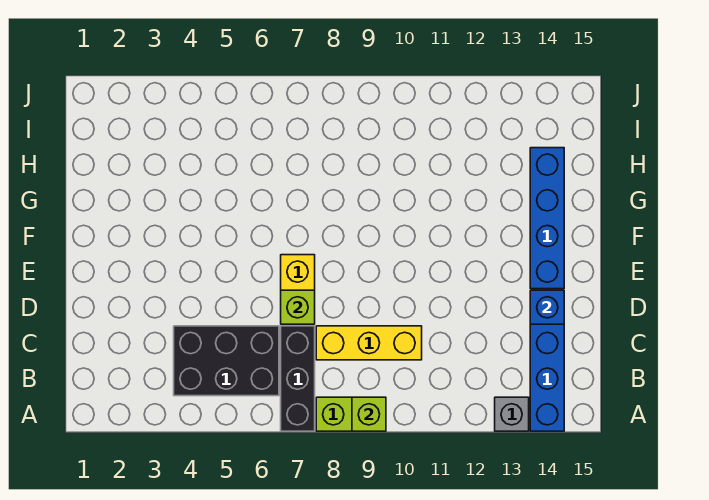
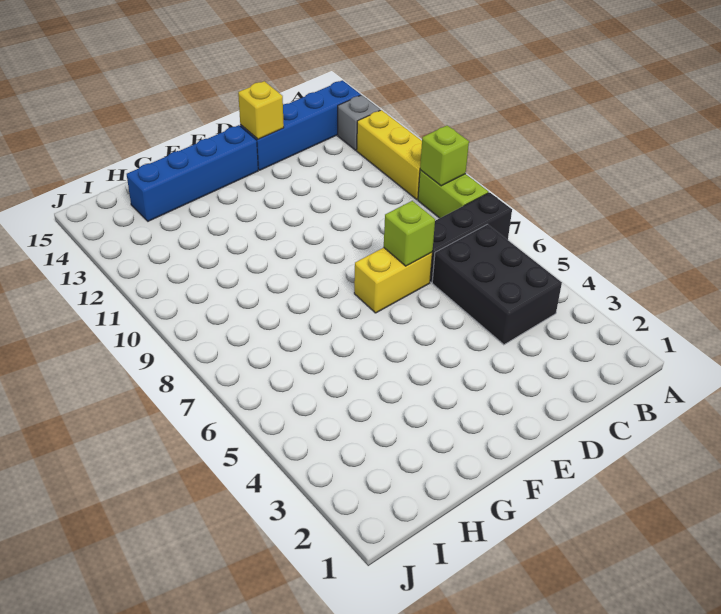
yellow brick C8:C10 level 1 -> yellow brick A10:A12 level 1
blue brick D14 level 2 -> yellow brick D14 level 2

